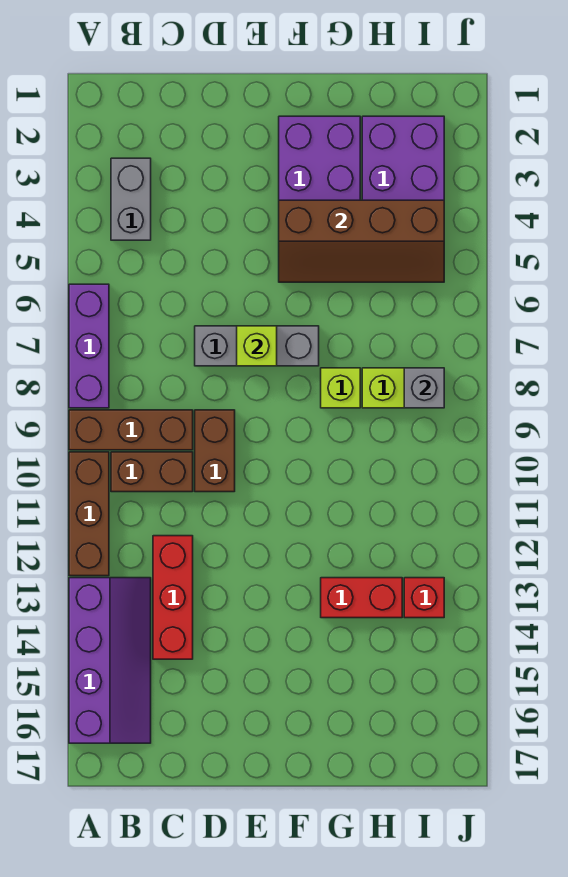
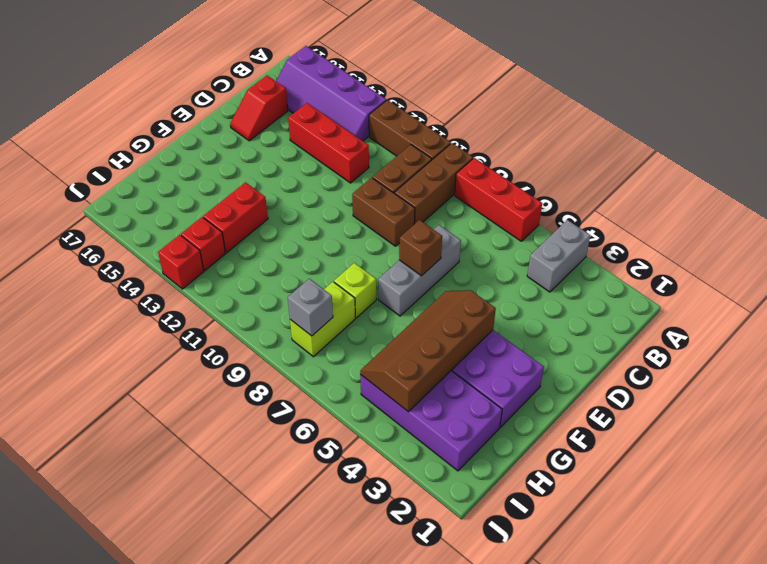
purple brick A6:A8 level 1 -> red brick A6:A8 level 1
grey brick B3:B4 level 1 -> grey brick A4:B4 level 1
none -> red slope C16:D16 level 1 top C
lime brick E7 level 2 -> brown brick E7 level 2
none -> red brick J13 level 1

